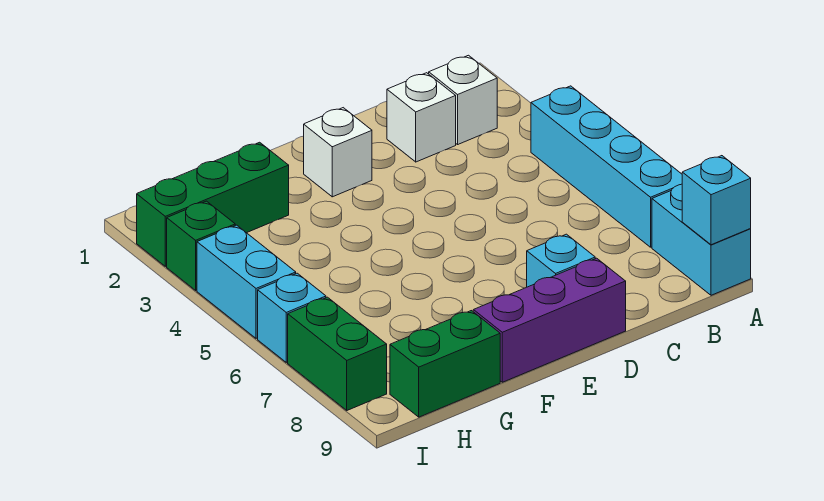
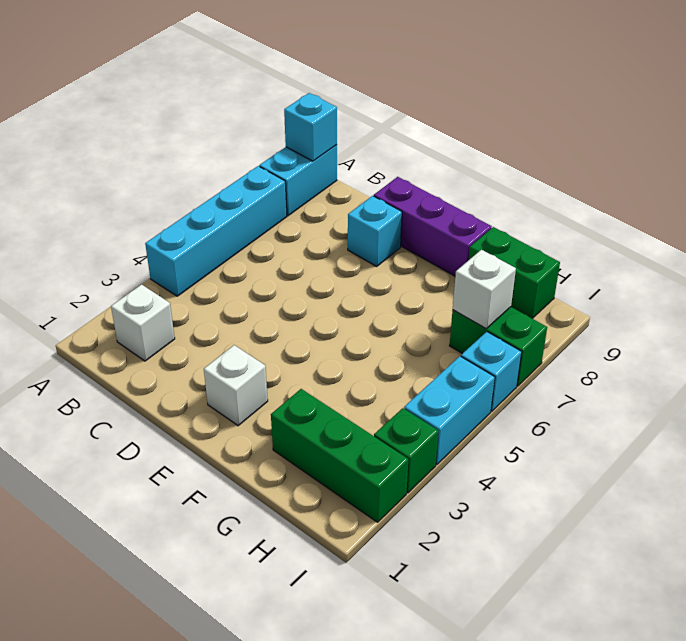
white brick C2 level 1 -> white brick H7 level 2
green brick I7:I8 level 1 -> green brick H7:I7 level 1

